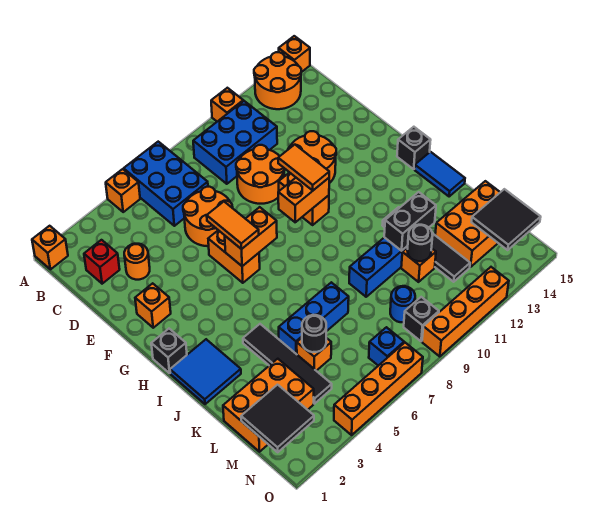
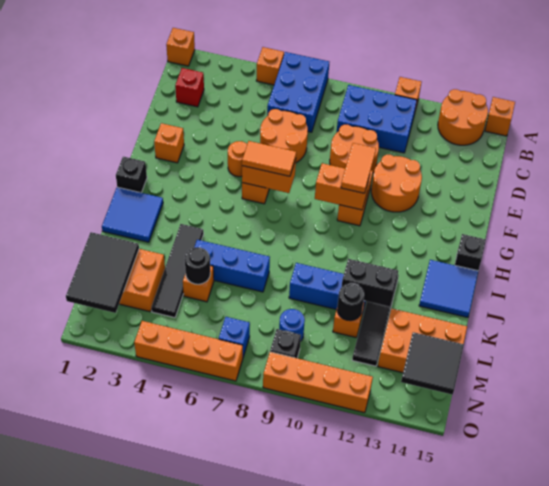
orange round brick D3 level 1 -> orange round brick F5 level 1
orange tile F6:G6 level 3 -> orange tile G6:G7 level 3
blue tile I15:J15 level 1 -> blue tile I14:J15 level 1
black tile M1:N2 level 2 -> black tile L1:N2 level 2

